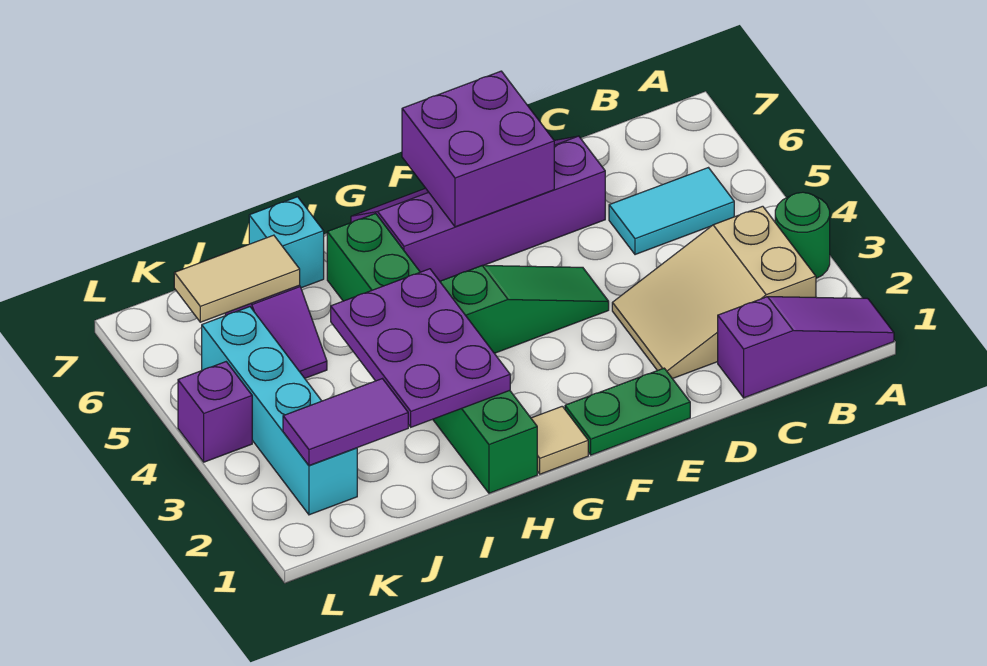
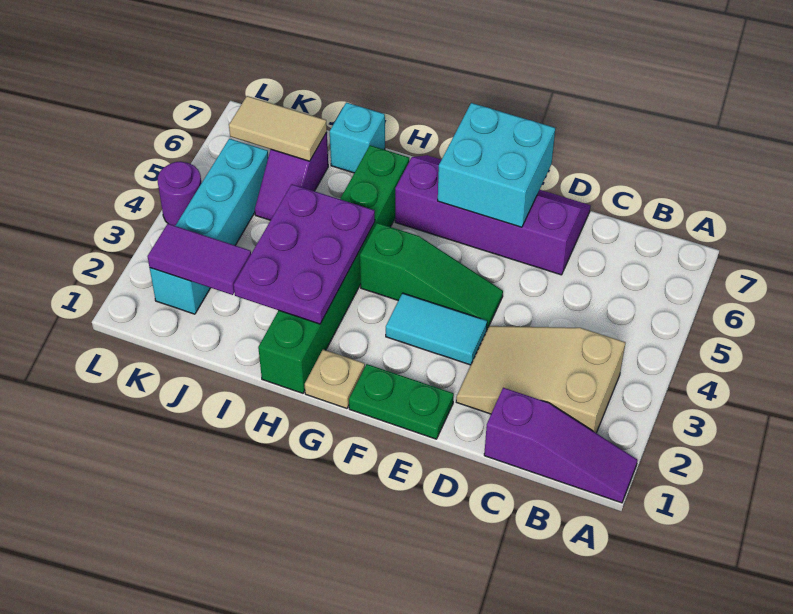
green round brick A3 level 1 -> none
cyan tile B5:C5 level 1 -> cyan tile E3:F3 level 1
purple brick E6:F7 level 2 -> cyan brick E6:F7 level 2
tan tile G1 level 1 -> tan plate G1 level 1
purple brick L4 level 1 -> purple round brick L4 level 1

